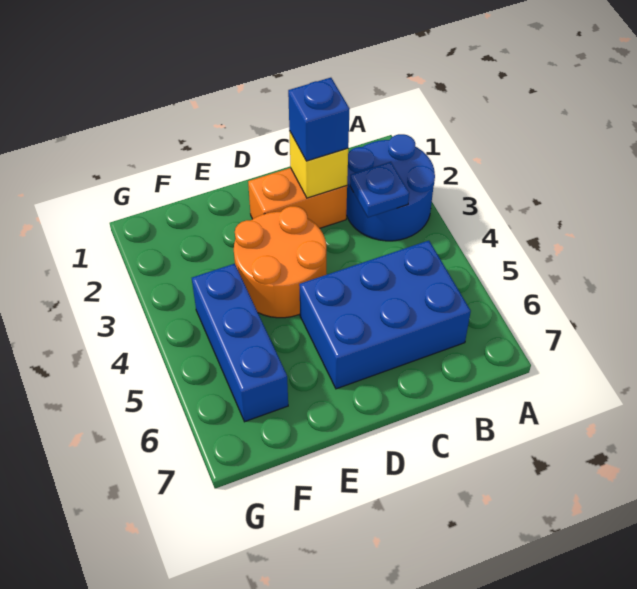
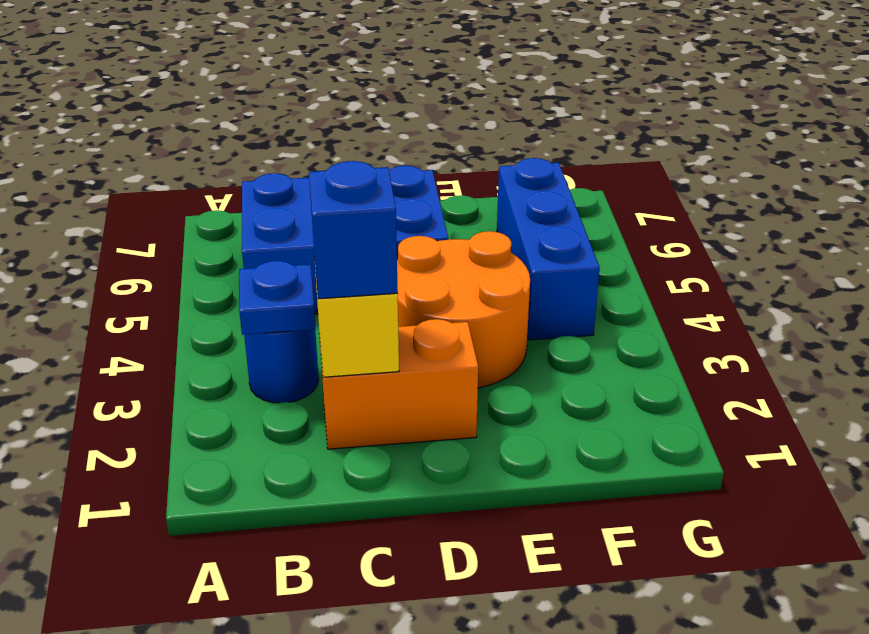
blue round brick A2:B3 level 1 -> blue round brick B3 level 1

